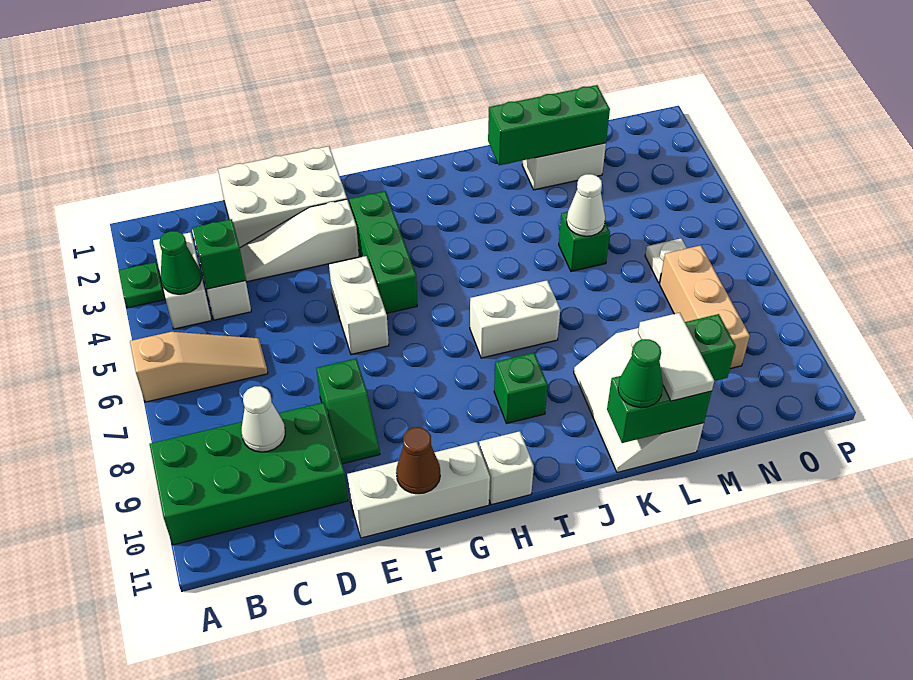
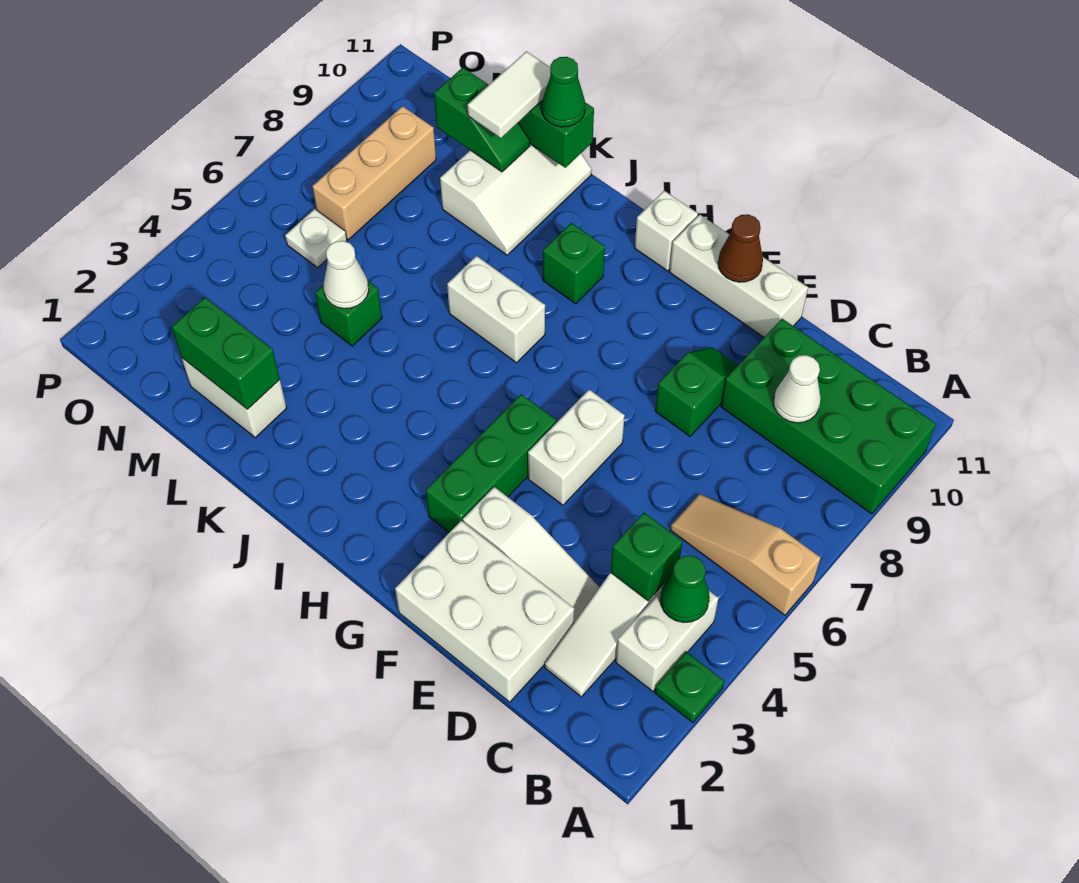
green brick K2:M2 level 2 -> green brick L2:M2 level 2

